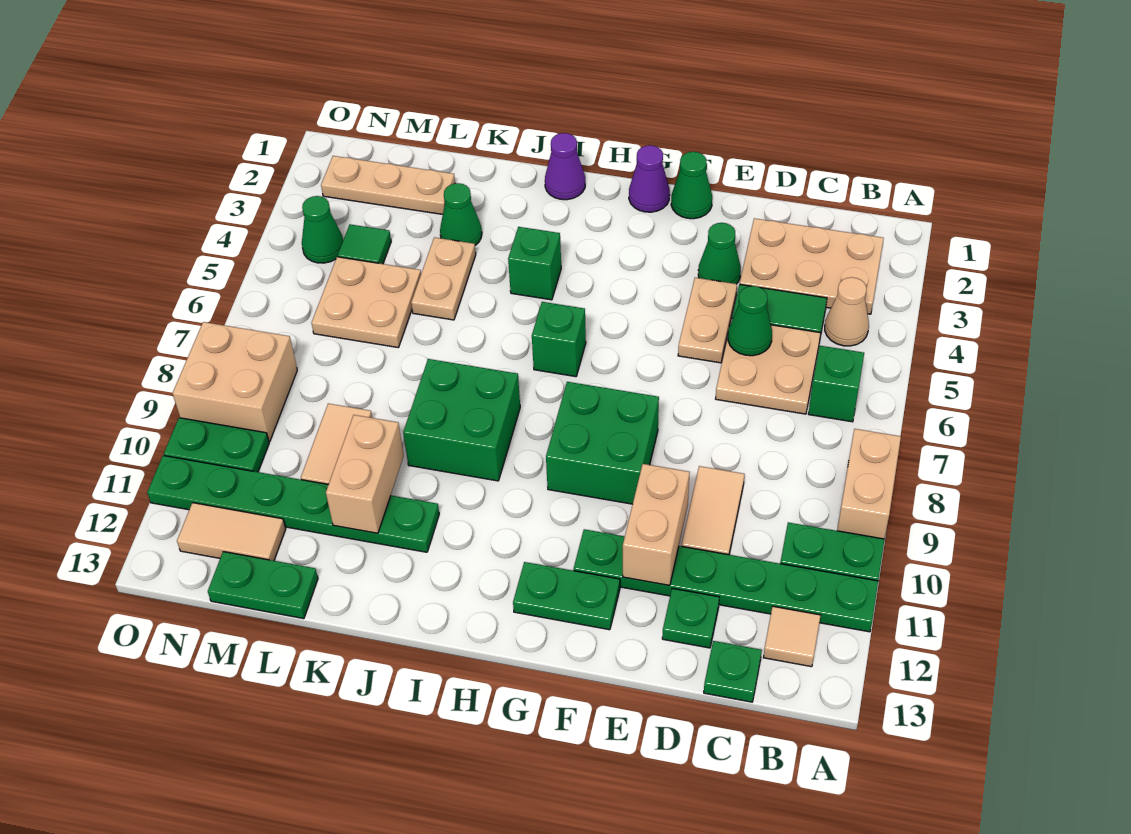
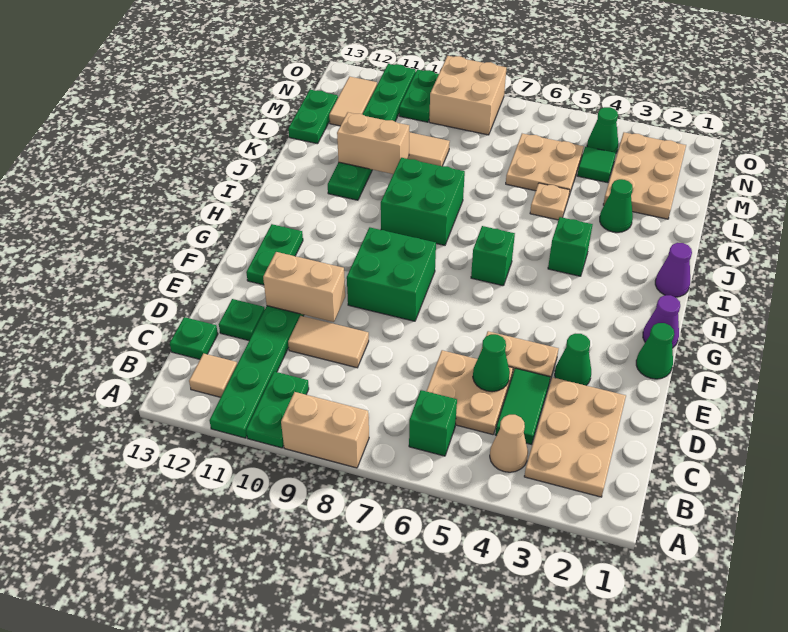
tan plate K4:K5 level 1 -> tan plate K5 level 1
tan plate L2:N2 level 1 -> tan plate L2:N3 level 1

